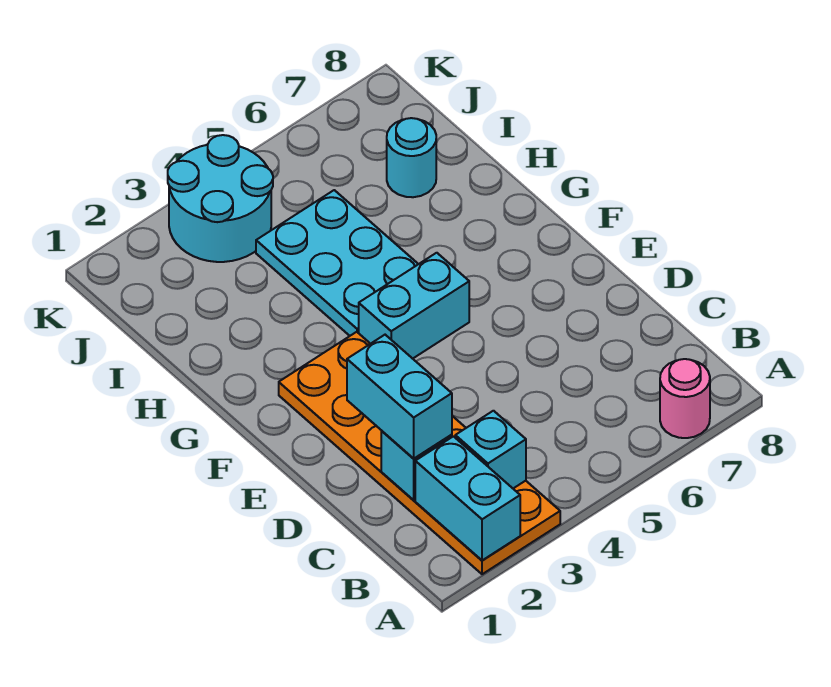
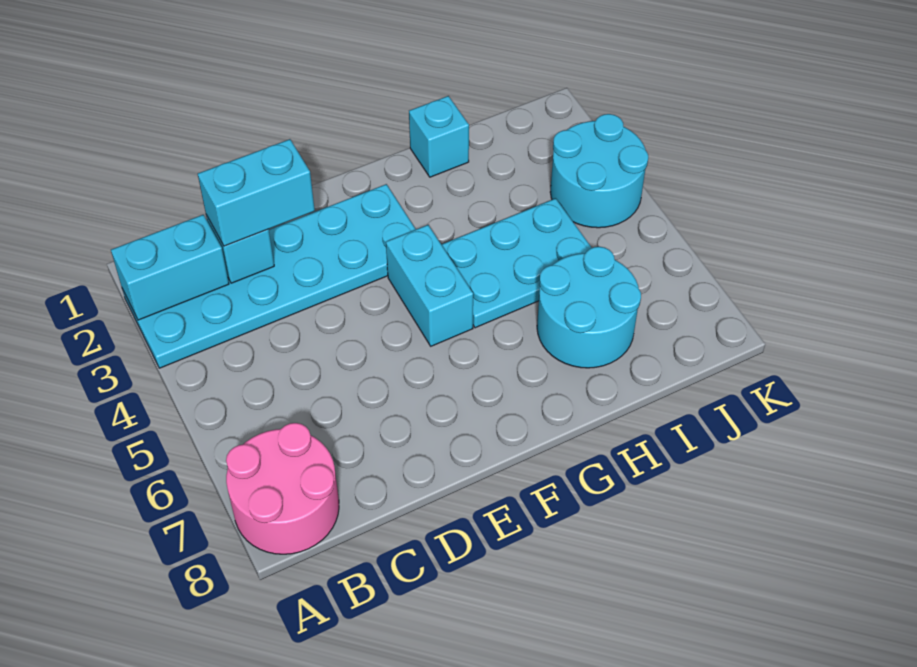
orange plate A2:F3 level 1 -> cyan plate A2:F3 level 1
pink round brick A7 level 1 -> pink round brick A7:B8 level 1
cyan brick B3 level 2 -> cyan brick H1 level 1
cyan round brick I7 level 1 -> cyan round brick H6:I7 level 1

